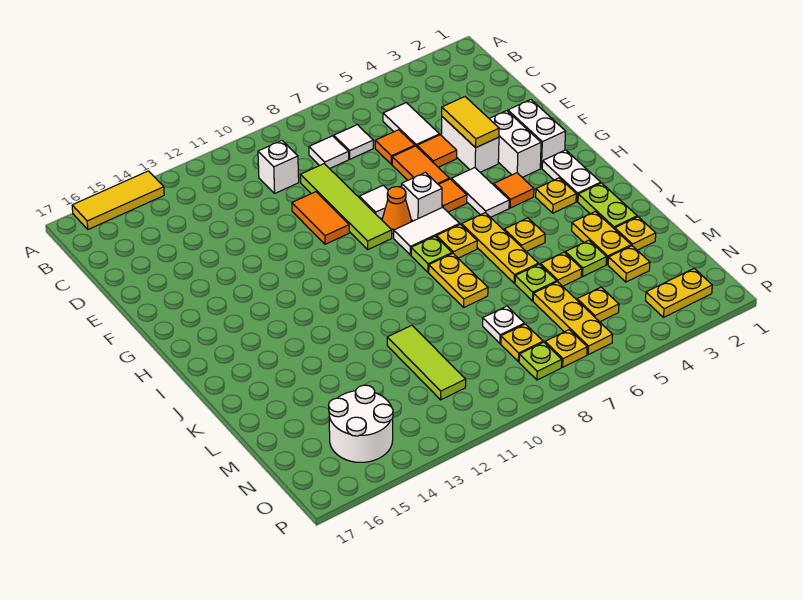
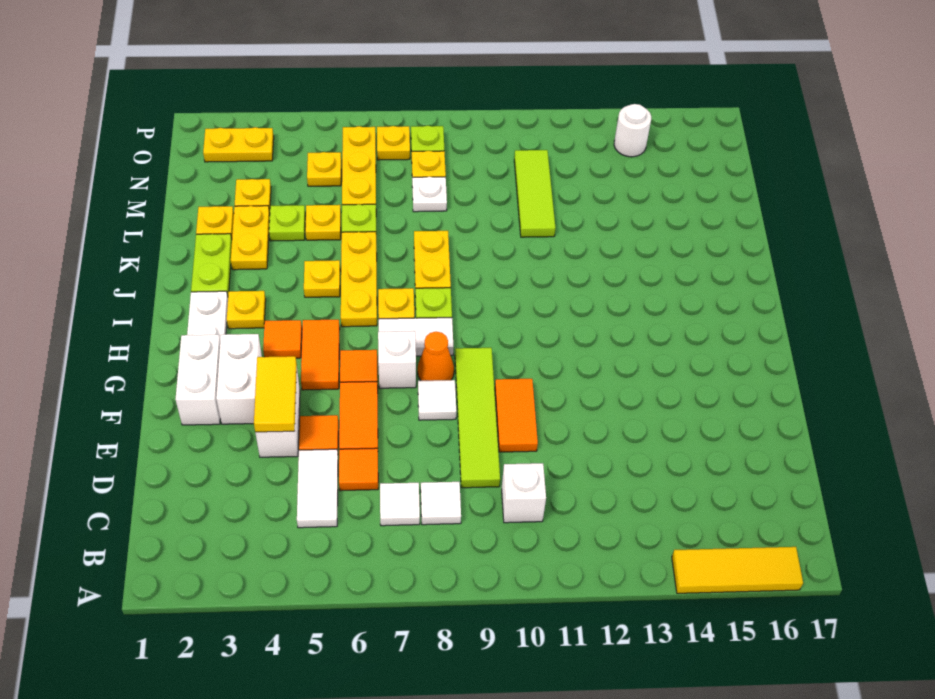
white tile G5:H5 level 1 -> orange tile G5:H5 level 1
white round brick N14:O15 level 1 -> white round brick O14 level 1

